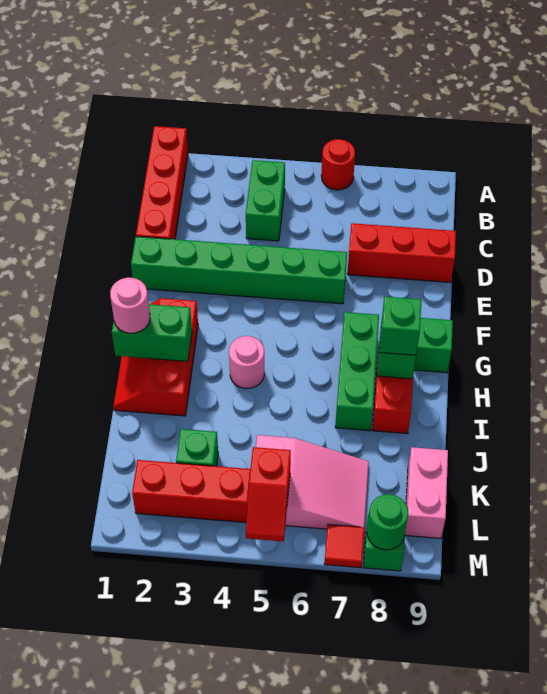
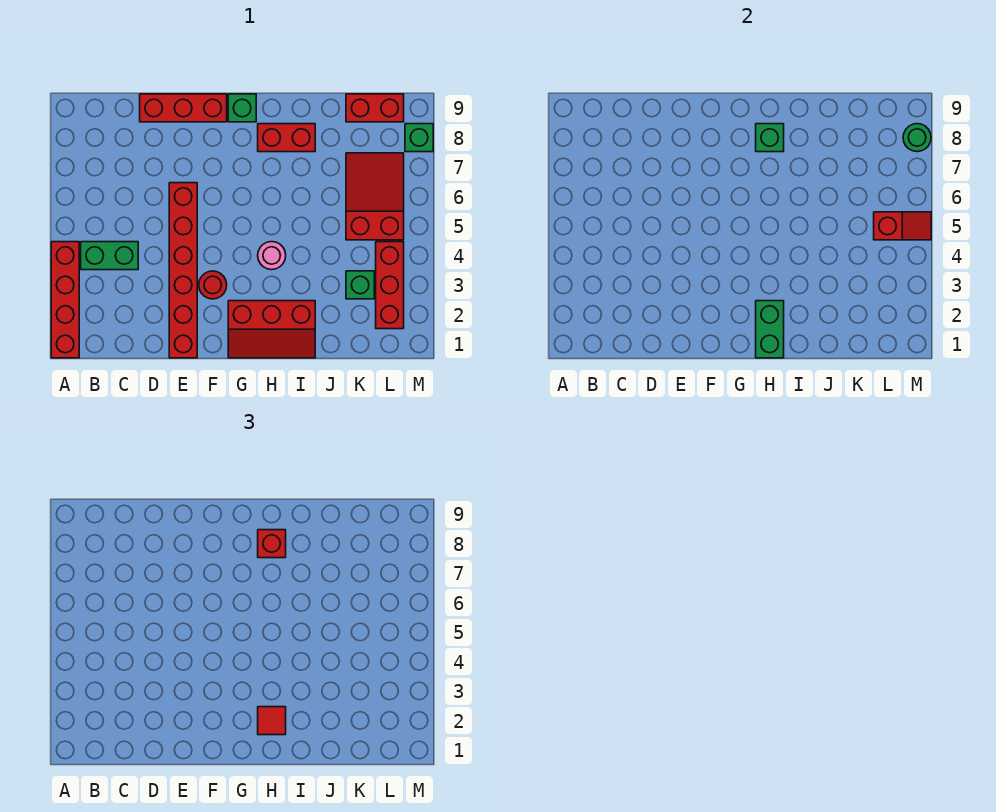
red brick A1:D1 level 1 -> red brick A1:A4 level 1
red round brick A6 level 1 -> red round brick F3 level 1
red brick D7:D9 level 1 -> red brick D9:F9 level 1
green brick E1:E6 level 1 -> red brick E1:E6 level 1
green brick G7:I7 level 1 -> none
pink round brick H1 level 3 -> none
green brick H8 level 3 -> red brick H8 level 3
pink slope K5:L7 level 1 top 5 -> red slope K5:L7 level 1 top 5
pink brick K9:L9 level 1 -> red brick K9:L9 level 1
red tile M7 level 1 -> red tile H2 level 3

